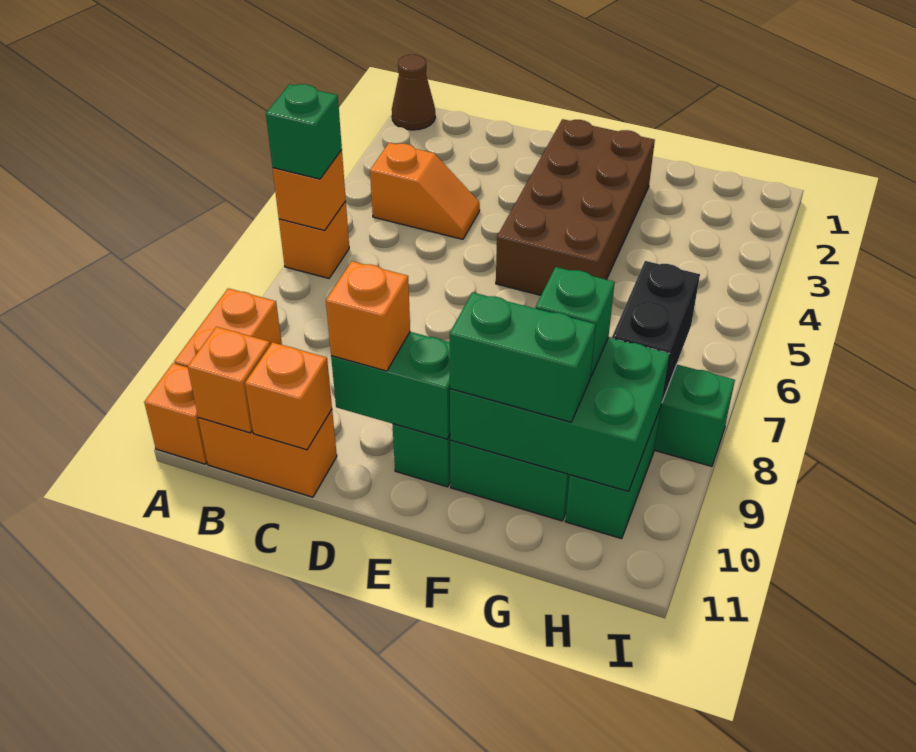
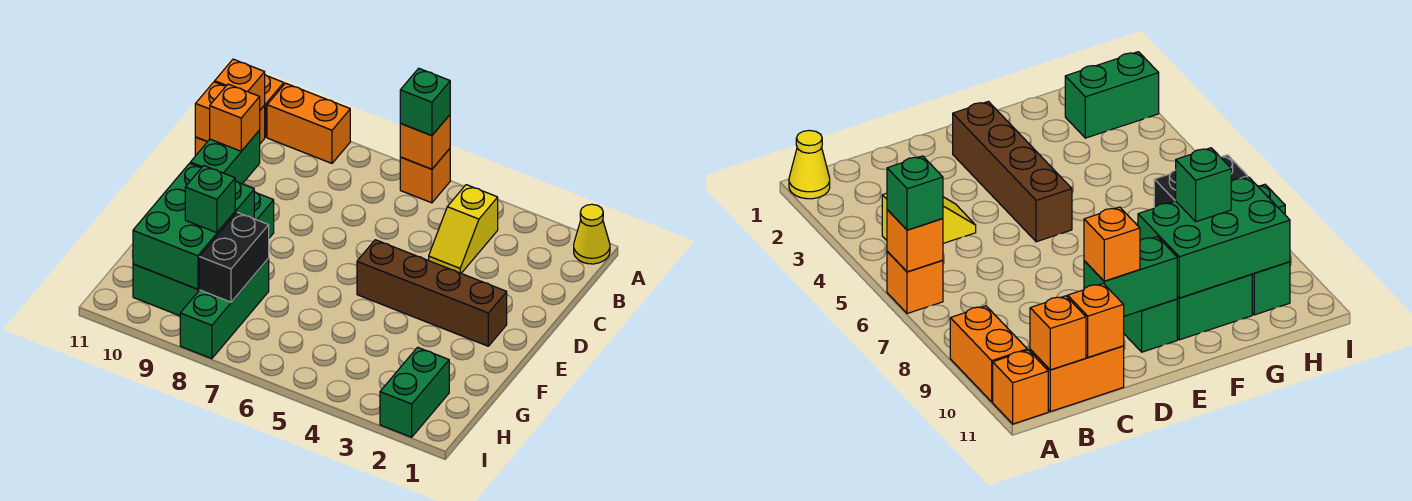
brown cone A1 level 1 -> yellow cone A1 level 1
orange slope B4:C4 level 1 top B -> yellow slope B4:C4 level 1 top B
brown brick E2:F5 level 1 -> brown brick E2:E5 level 1
green brick F10:G10 level 3 -> green brick H2:I2 level 1
black brick H7:H8 level 2 -> black brick G8:H8 level 2

